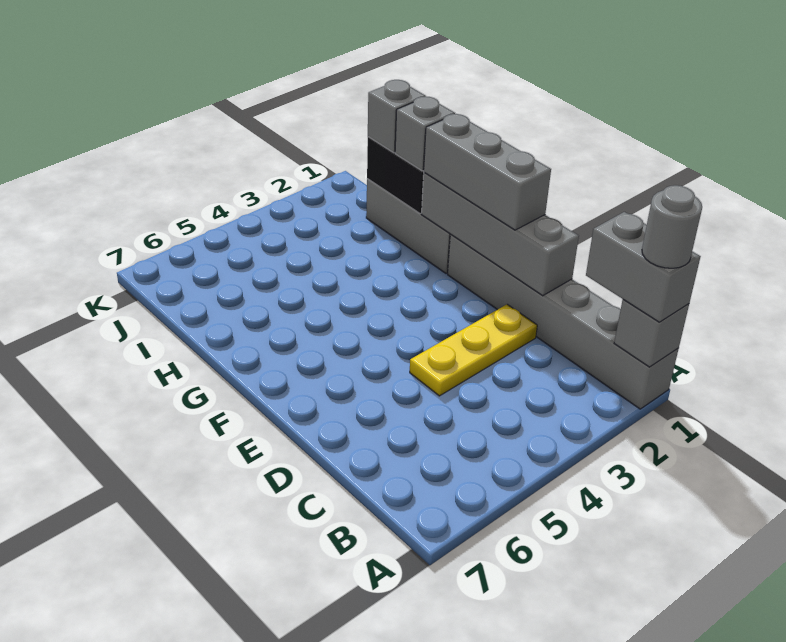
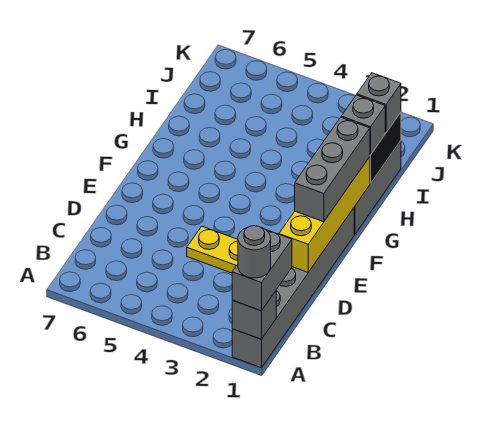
grey brick D1:G1 level 2 -> yellow brick D1:G1 level 2

